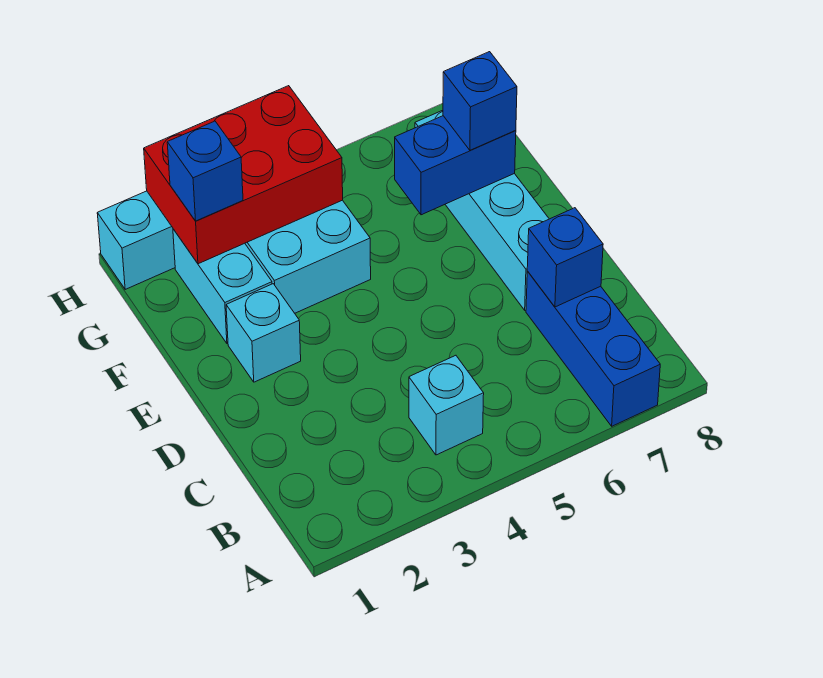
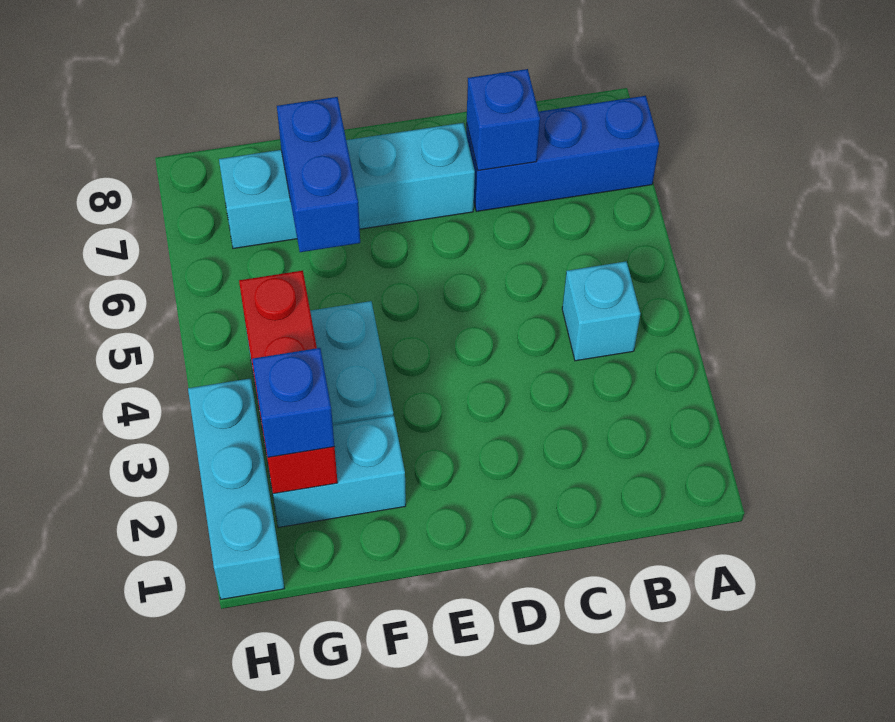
cyan brick E2 level 1 -> none
blue brick F7 level 3 -> none
red brick G2:H4 level 2 -> red brick G2:G4 level 2

